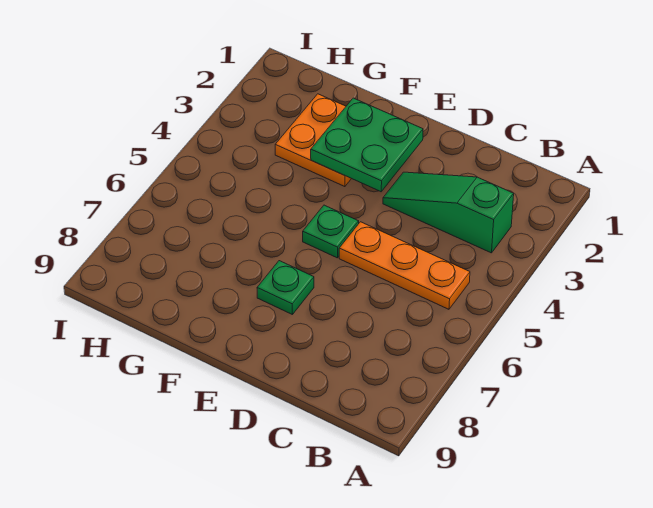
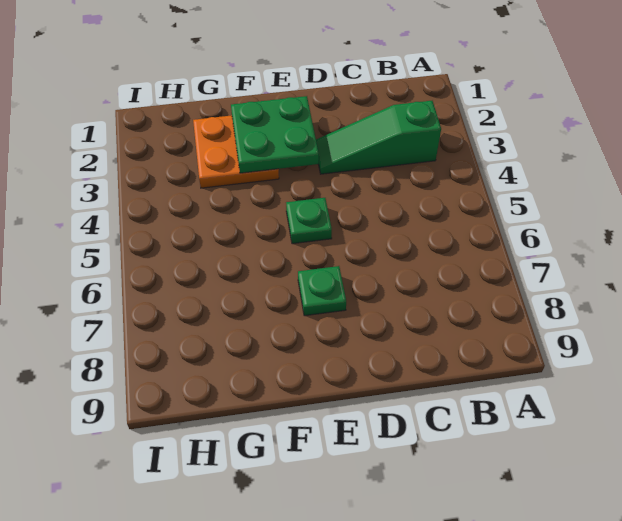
orange plate B5:D5 level 1 -> none

